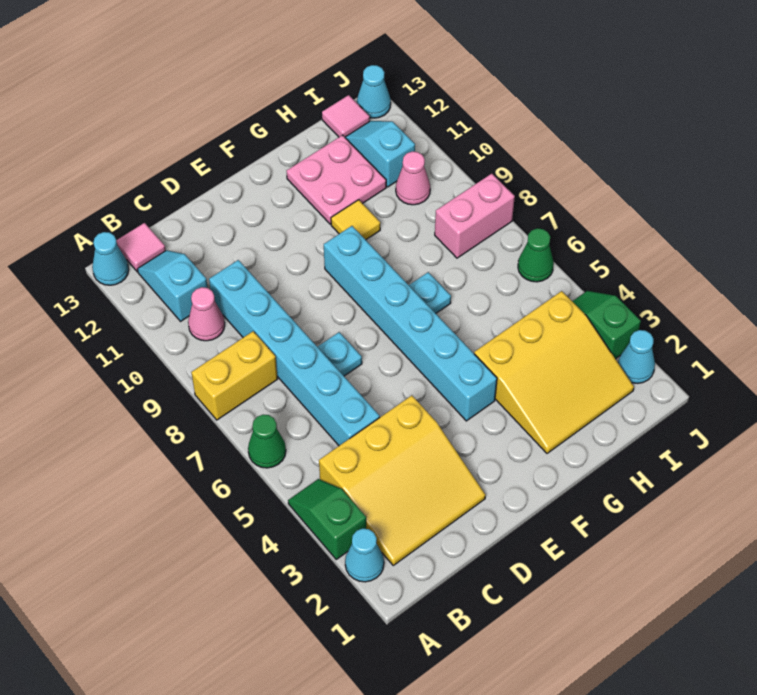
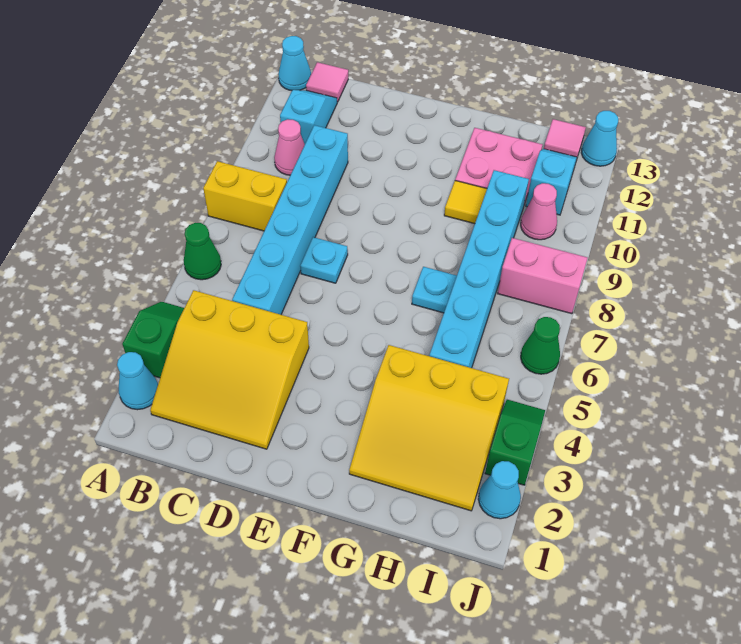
cyan brick F4:F9 level 1 -> cyan brick H5:H10 level 1

